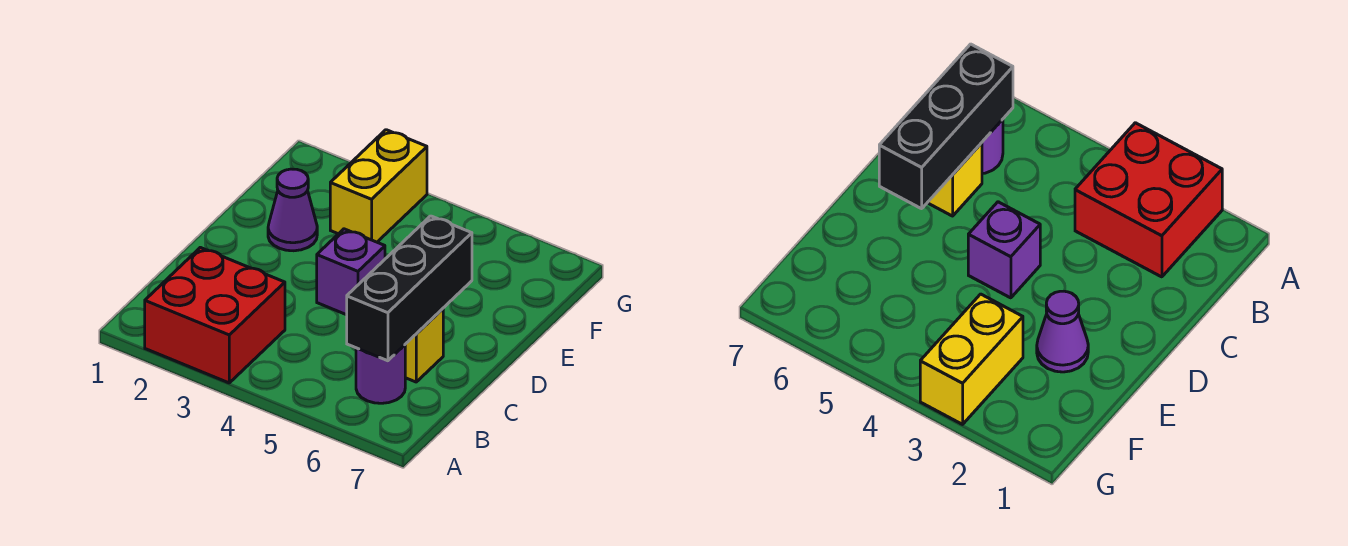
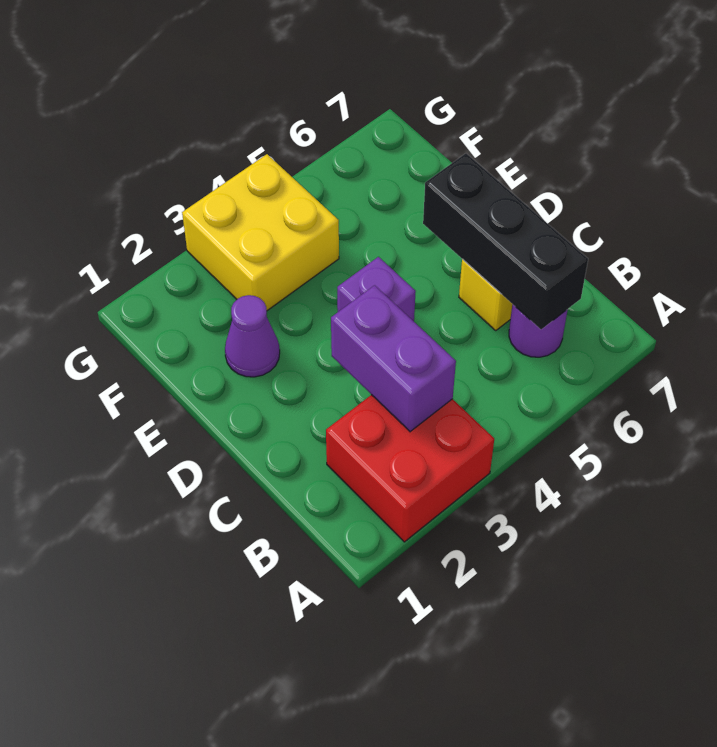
none -> purple brick B3:C3 level 2
yellow brick F3:G3 level 1 -> yellow brick F3:G4 level 1

